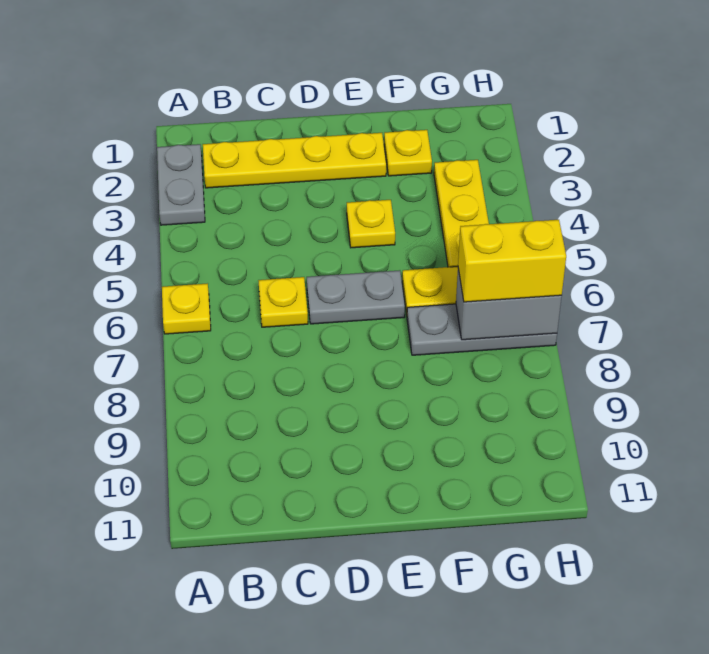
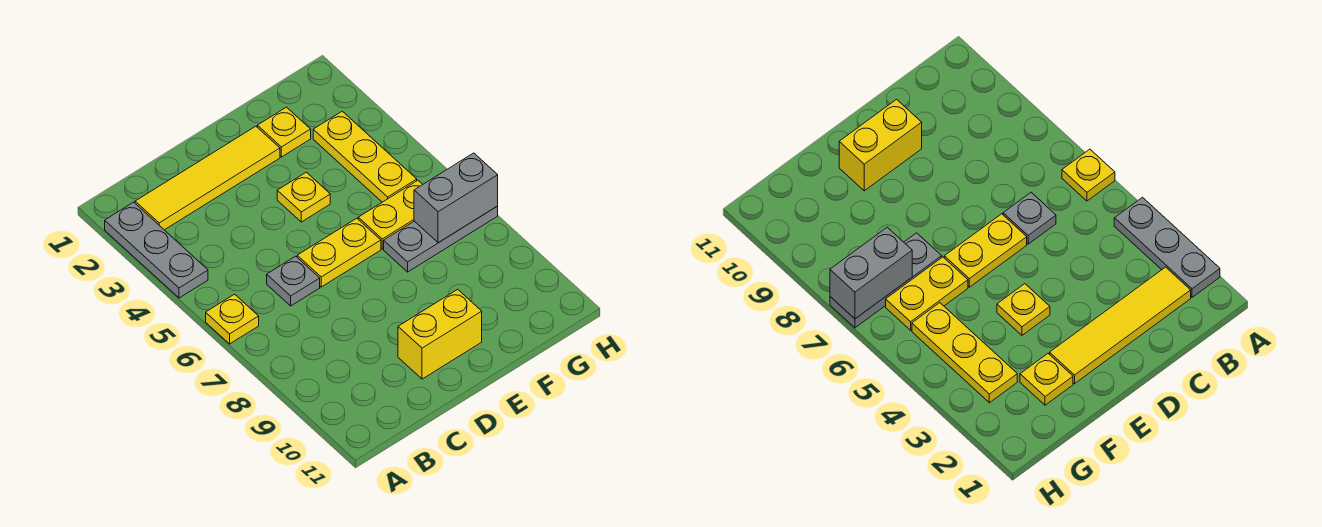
grey plate A2:A3 level 1 -> grey plate A2:A4 level 1
yellow plate B2:E2 level 1 -> yellow tile B2:E2 level 1
yellow plate C6 level 1 -> grey plate C6 level 1
grey plate D6:E6 level 1 -> yellow plate D6:E6 level 1
yellow brick G7:H7 level 3 -> yellow brick D10:E10 level 1

